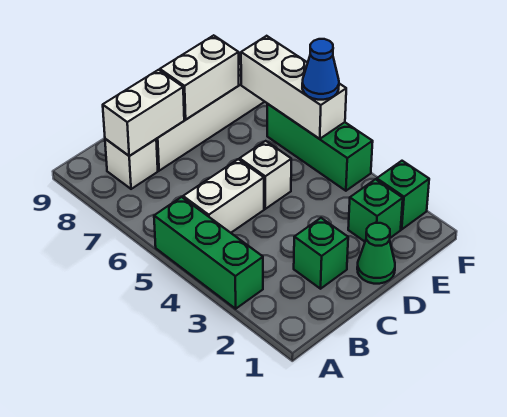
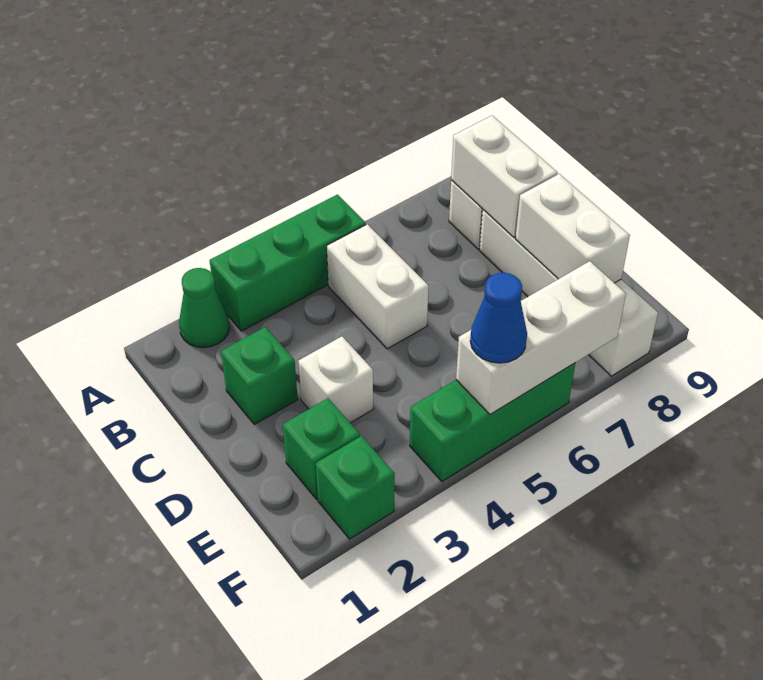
green cone D1 level 1 -> green cone A2 level 1
white brick D5 level 1 -> white brick D3 level 1

